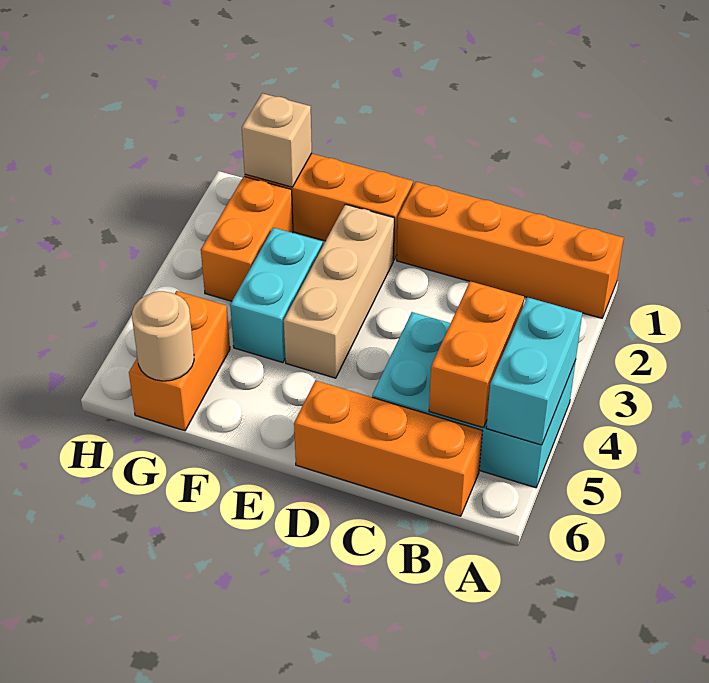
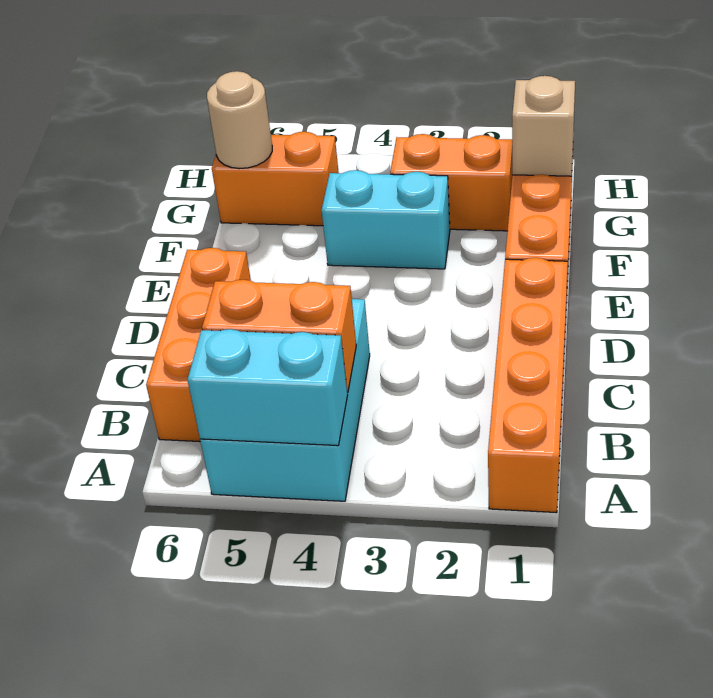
tan brick E2:E4 level 1 -> none

